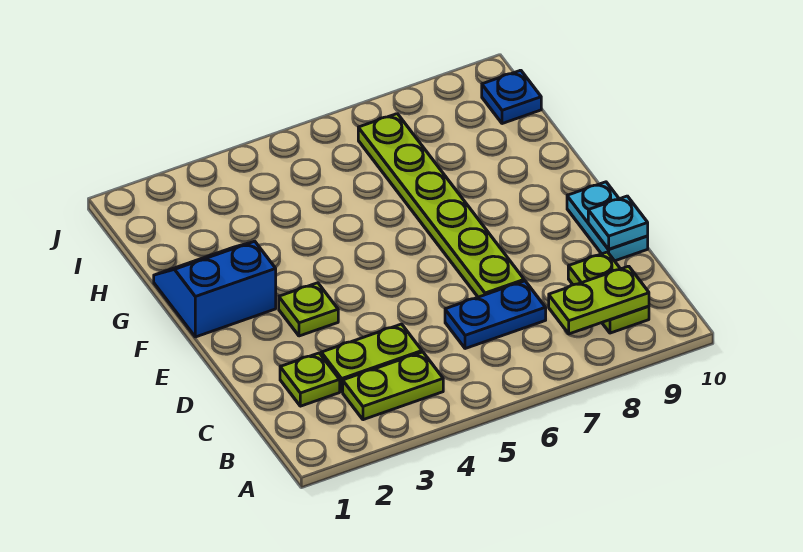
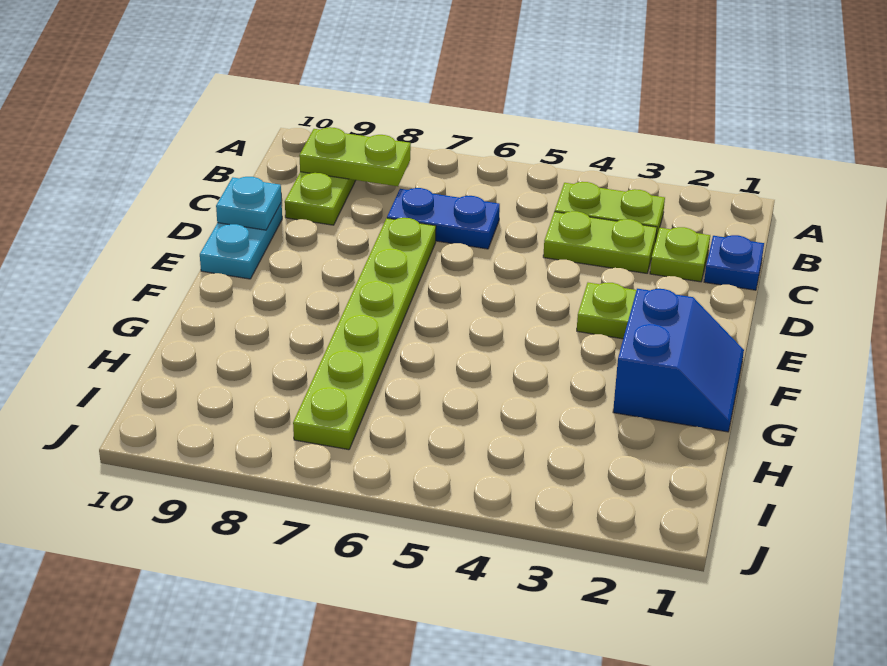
blue slope F1:G2 level 1 top F -> blue slope F1:G2 level 1 top 2
blue plate I10 level 1 -> blue plate C1 level 1

